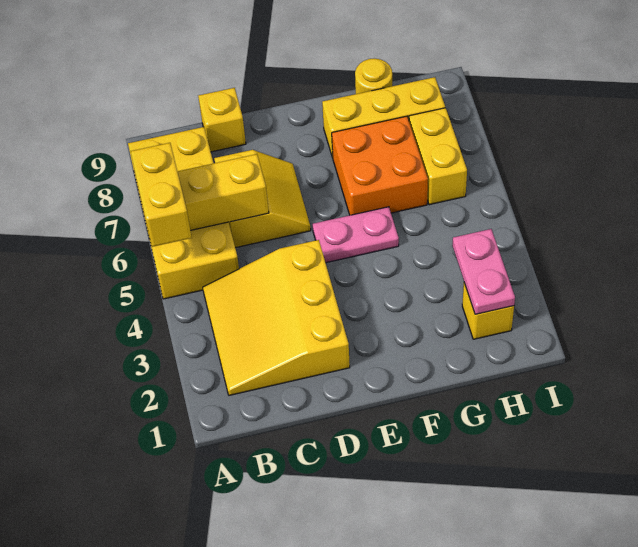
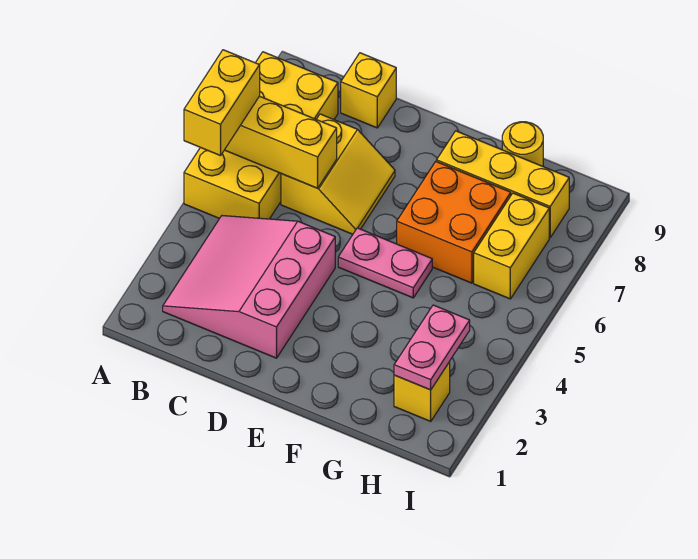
yellow slope B2:D4 level 1 top D -> pink slope B2:D4 level 1 top D

